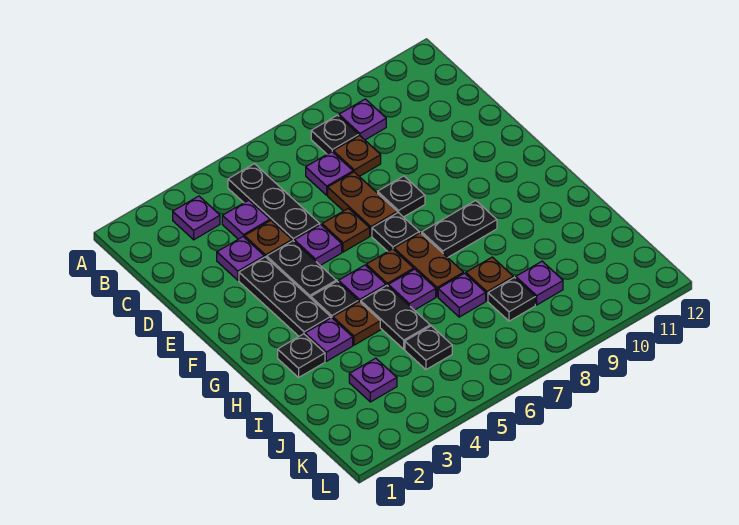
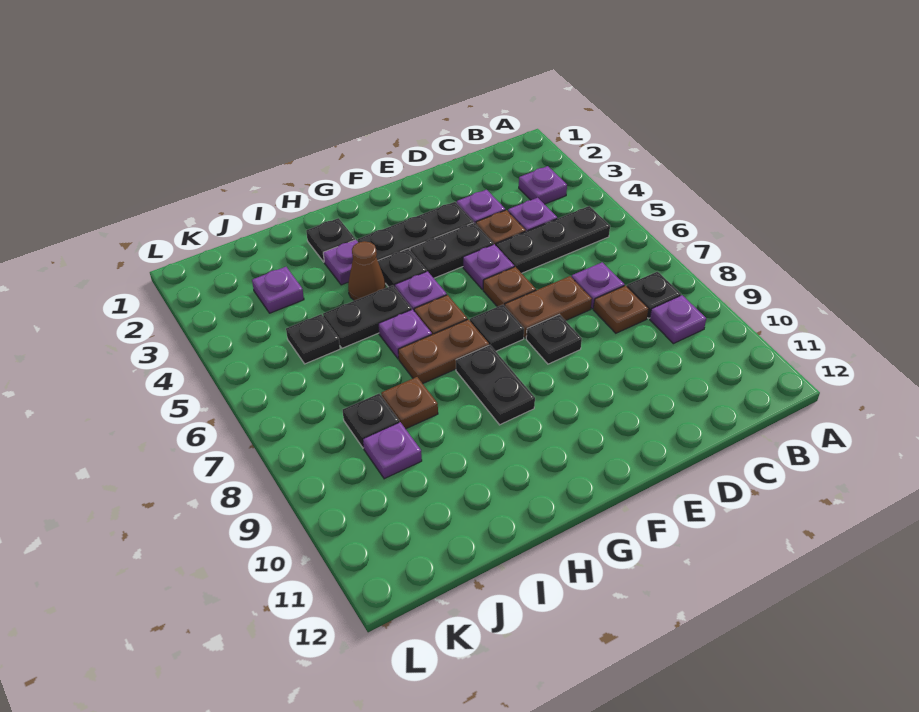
brown plate H4 level 1 -> brown cone H4 level 1
purple plate I7 level 1 -> none

